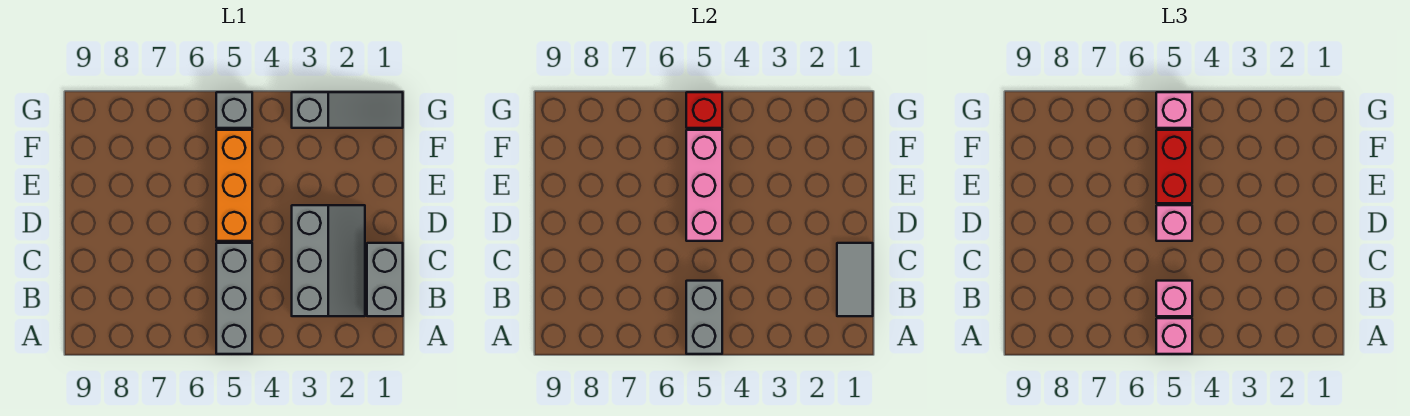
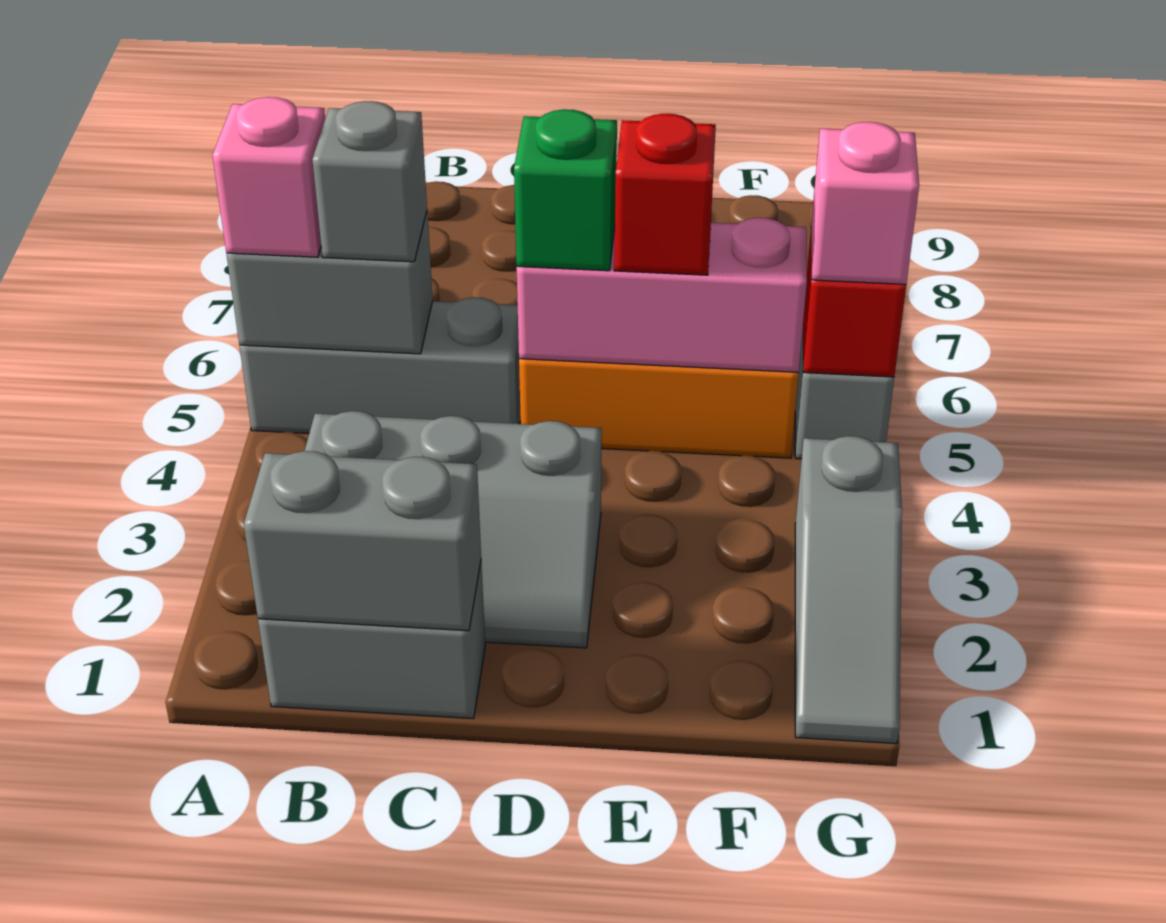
grey tile B1:C1 level 2 -> grey brick B1:C1 level 2
pink brick B5 level 3 -> grey brick B5 level 3
pink brick D5 level 3 -> green brick D5 level 3
red brick E5:F5 level 3 -> red brick E5 level 3

